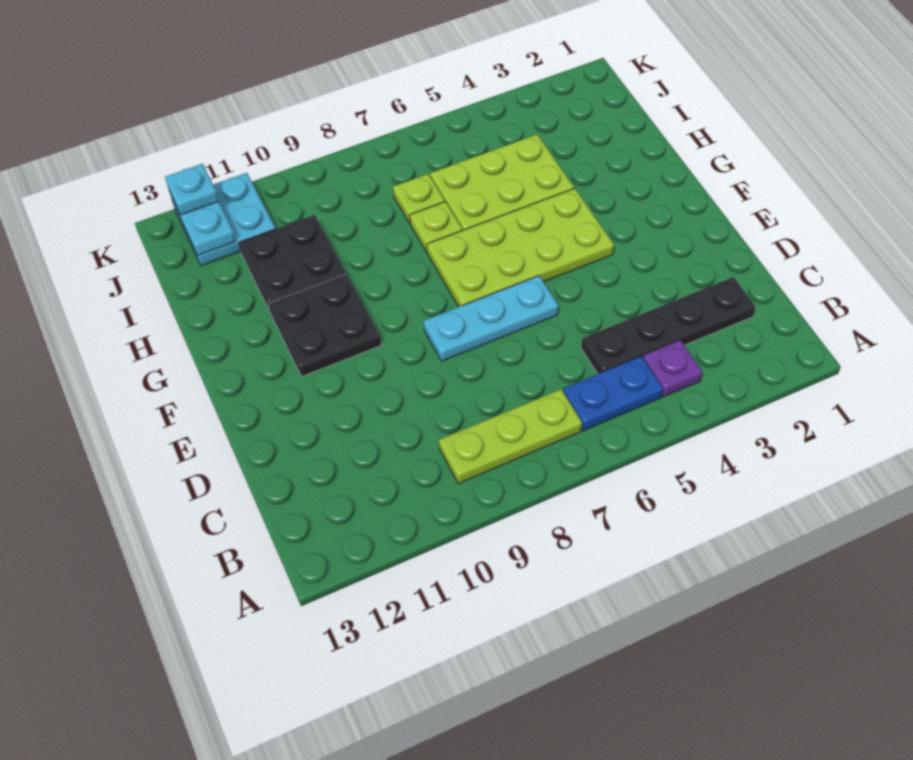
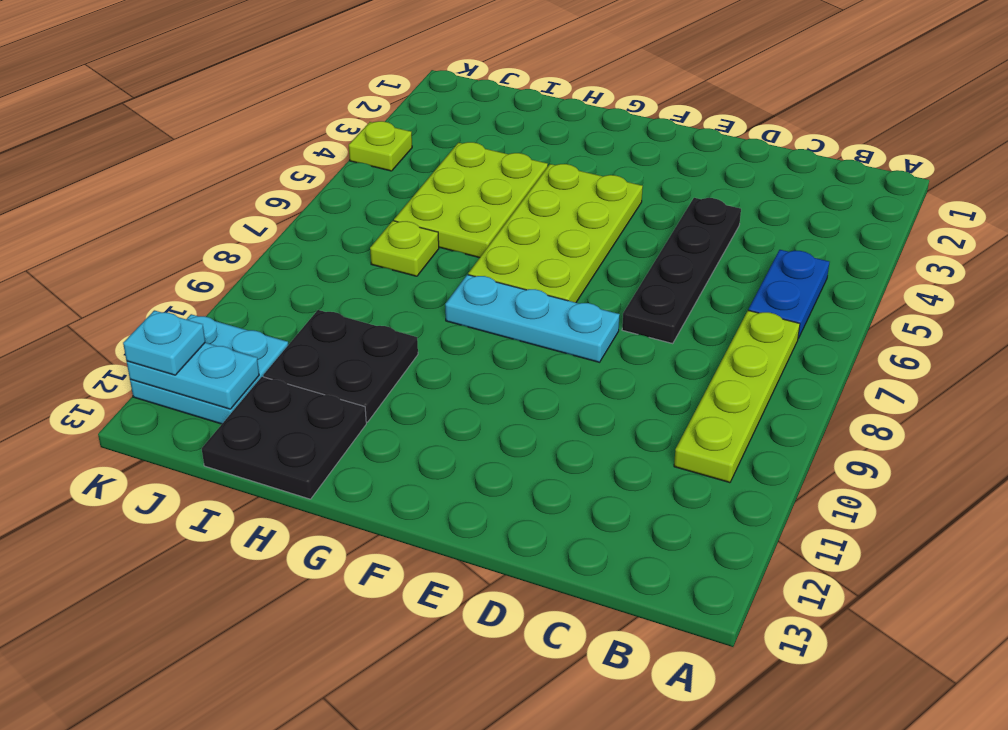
purple plate B4 level 1 -> none
lime plate B7:B9 level 1 -> lime plate B7:B10 level 1
black plate C2:C5 level 1 -> black plate D4:D7 level 1
cyan plate E6:E8 level 1 -> cyan plate E8:G8 level 1
black plate F10:G11 level 1 -> black plate H12:I13 level 1
lime plate H7 level 1 -> lime plate K4 level 1

